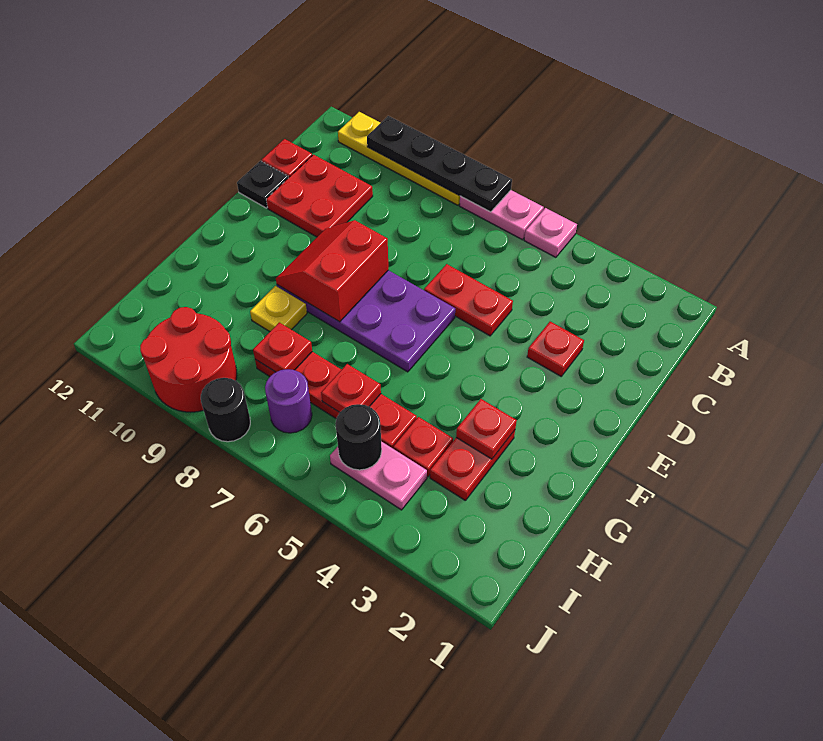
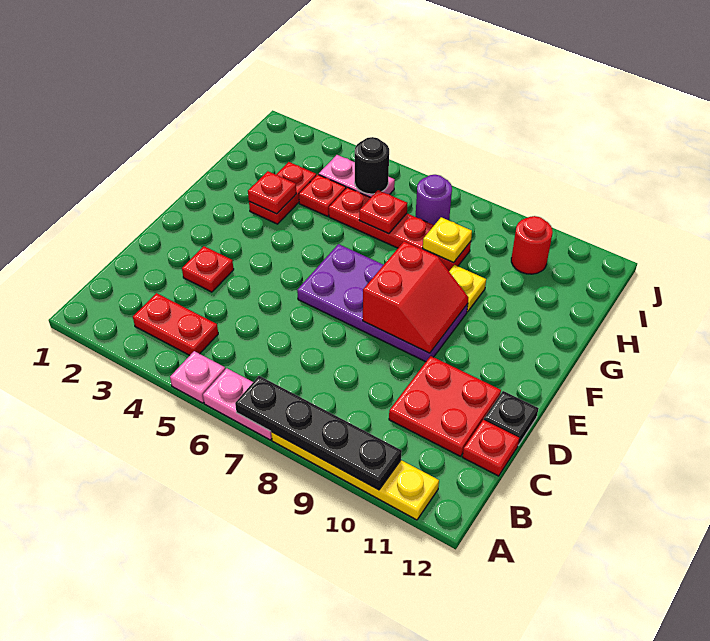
red plate D5:D6 level 1 -> red plate B3:B4 level 1
red plate H8 level 2 -> yellow plate H8 level 2
red round brick I9:J10 level 1 -> red round brick I10 level 1
black round brick J8 level 1 -> none

